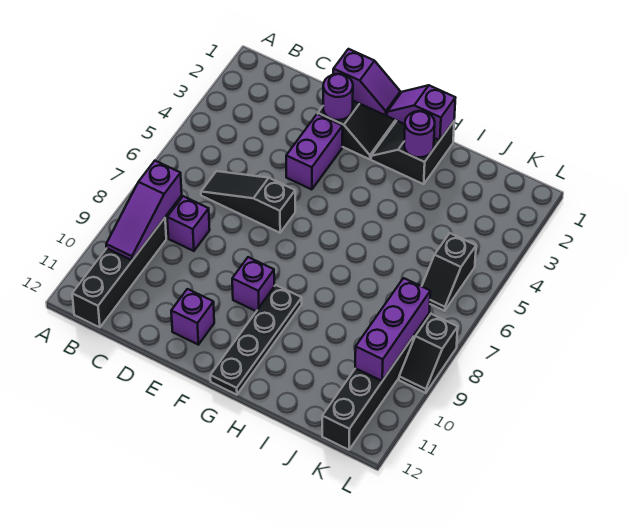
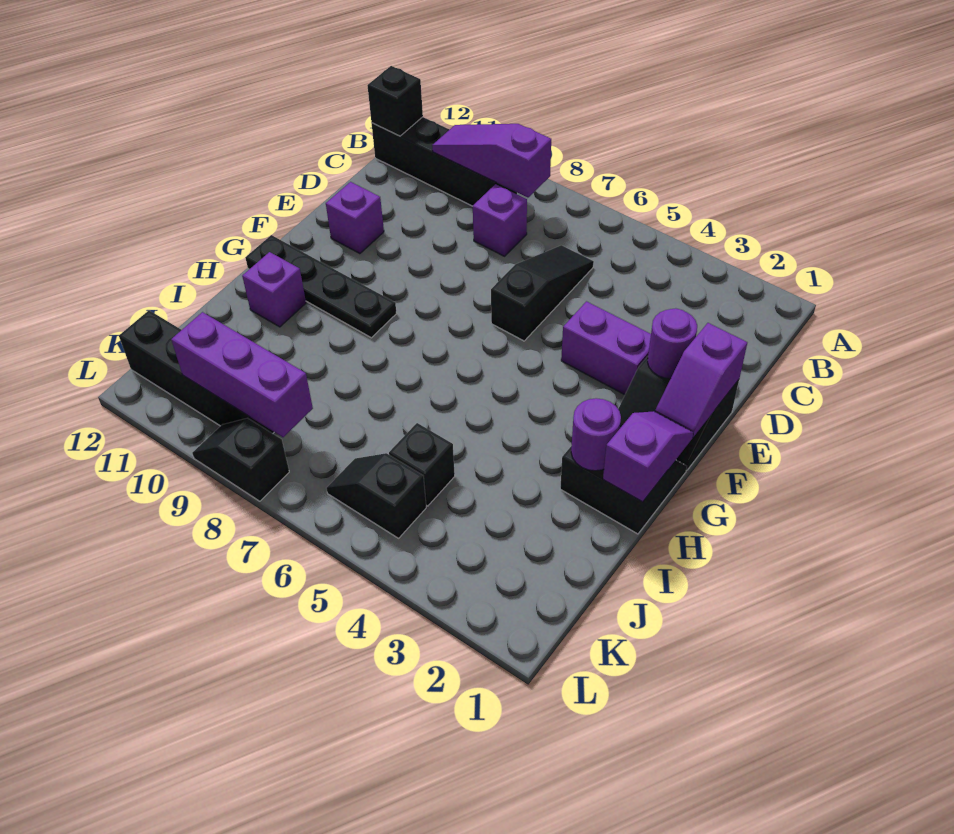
none -> black brick B12 level 2
purple brick F9 level 1 -> purple brick H11 level 1
none -> black brick J5 level 1

